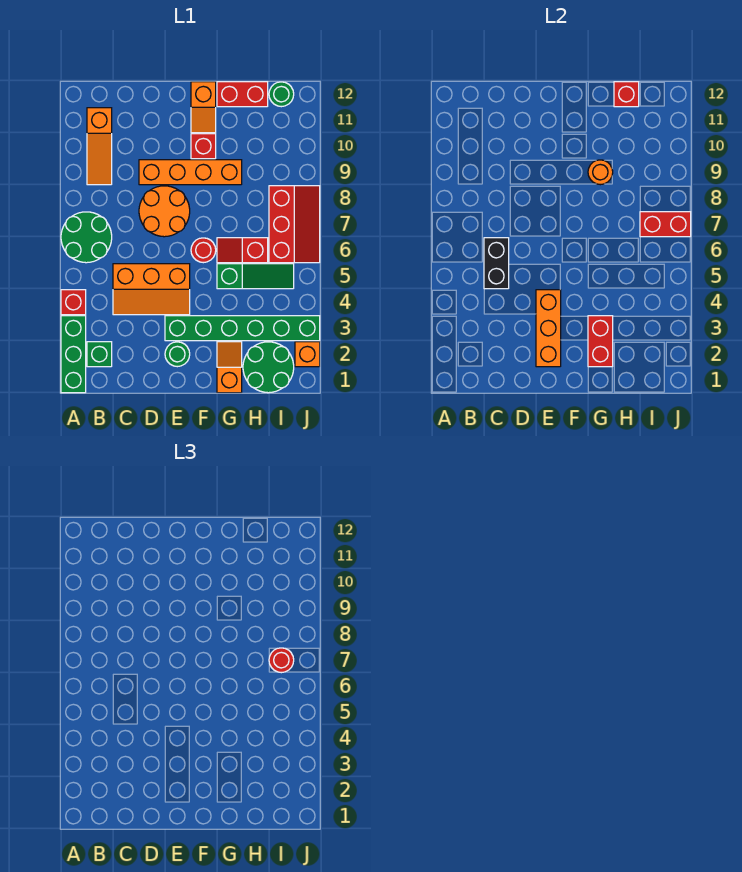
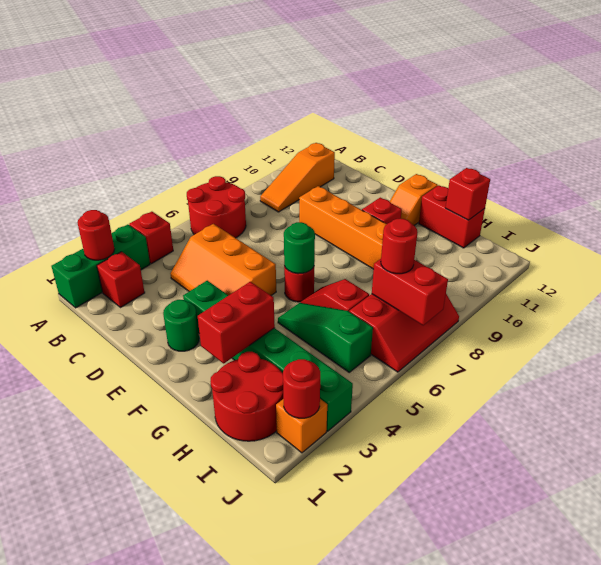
none -> red round brick A2 level 2
green round brick A6:B7 level 1 -> red round brick A6:B7 level 1
green brick B2 level 1 -> red brick B2 level 1
black brick C5:C6 level 2 -> none
orange round brick D7:E8 level 1 -> none
orange brick E2:E4 level 2 -> none
orange slope G1:G2 level 1 top 1 -> none
green slope G5:I5 level 1 top G -> green slope G5:I5 level 1 top I
orange round brick G9 level 2 -> none
green round brick H1:I2 level 1 -> red round brick H1:I2 level 1
green round brick I12 level 1 -> green round brick F6 level 2
none -> red round brick J2 level 2

